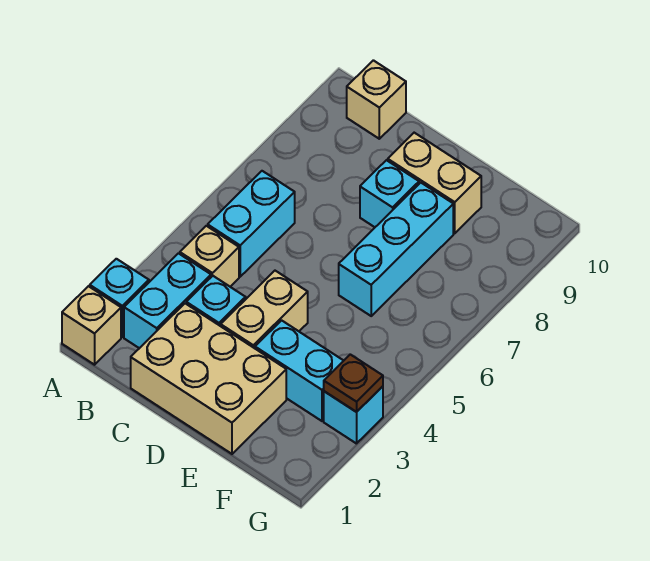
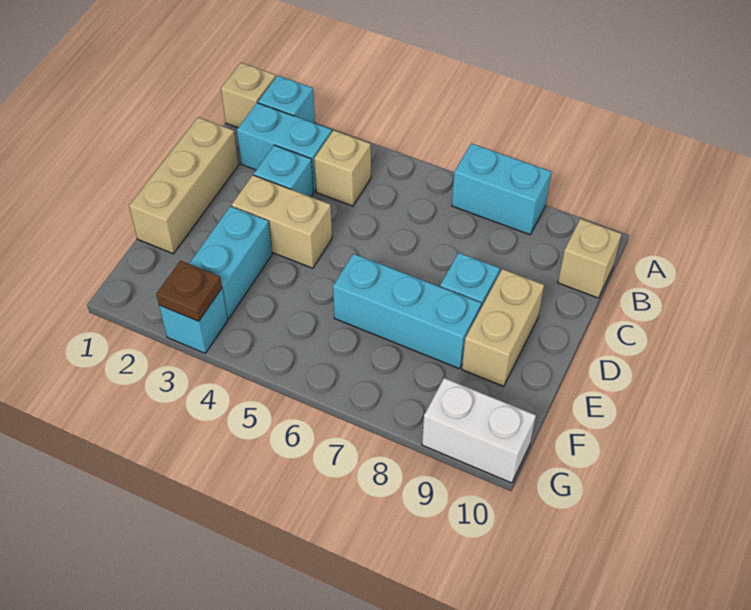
cyan brick B5:B6 level 1 -> cyan brick A7:A8 level 1
tan brick C1:E2 level 1 -> tan brick C1:E1 level 1
none -> white brick G9:G10 level 1

